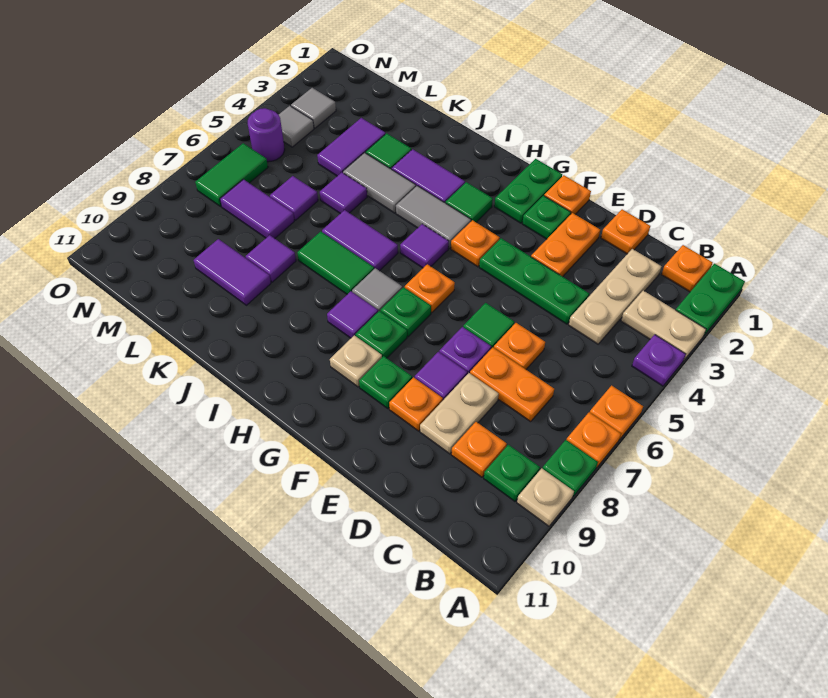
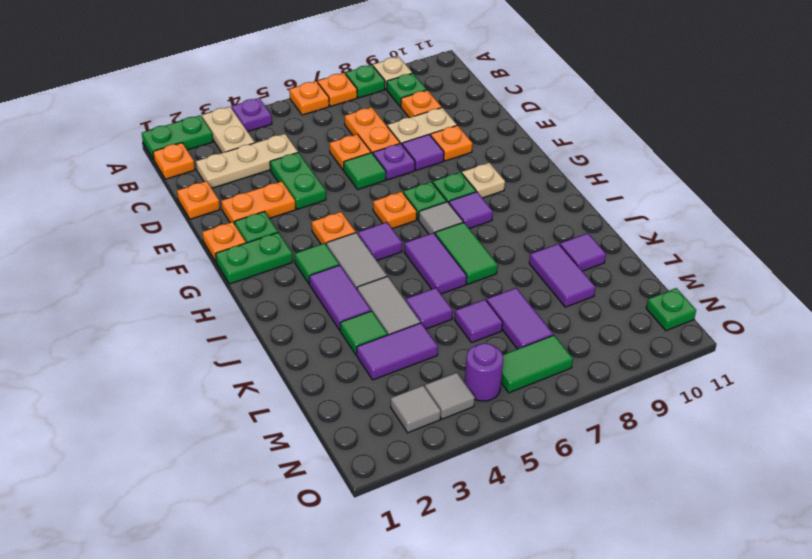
green plate D4:F4 level 1 -> green plate D4:E4 level 1
green plate F9 level 1 -> green plate N11 level 1
purple tile K8 level 1 -> purple tile K10 level 1

